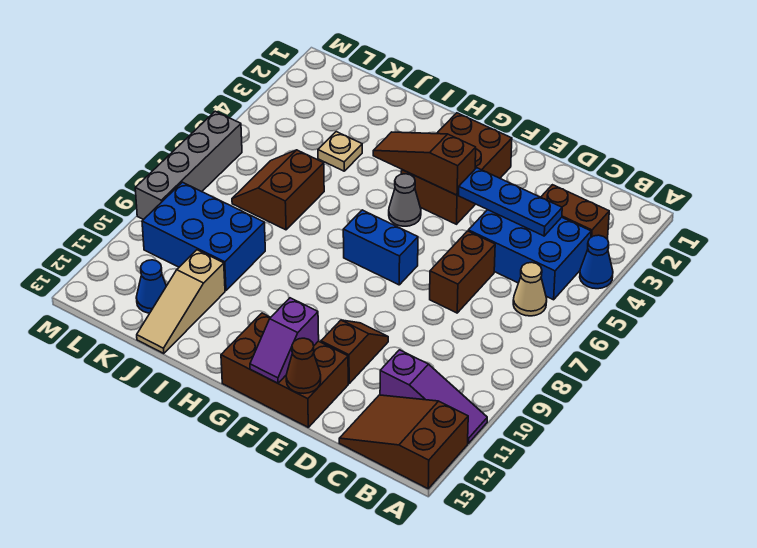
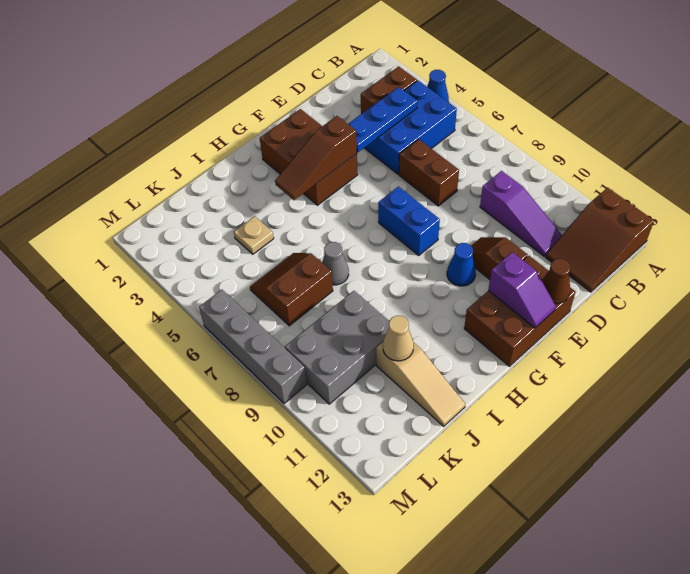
purple slope A11:C11 level 1 top C -> purple slope C9:C11 level 1 top 9
tan cone B6 level 1 -> tan cone J11 level 2
blue brick F7:G7 level 1 -> blue brick F7:F8 level 1
grey cone G5 level 1 -> grey cone I7 level 1
brown slope J6:K7 level 1 top J -> brown slope J6:K7 level 1 top 7
blue brick J9:L10 level 1 -> grey brick J9:L10 level 1
blue cone K12 level 1 -> blue cone F10 level 1

